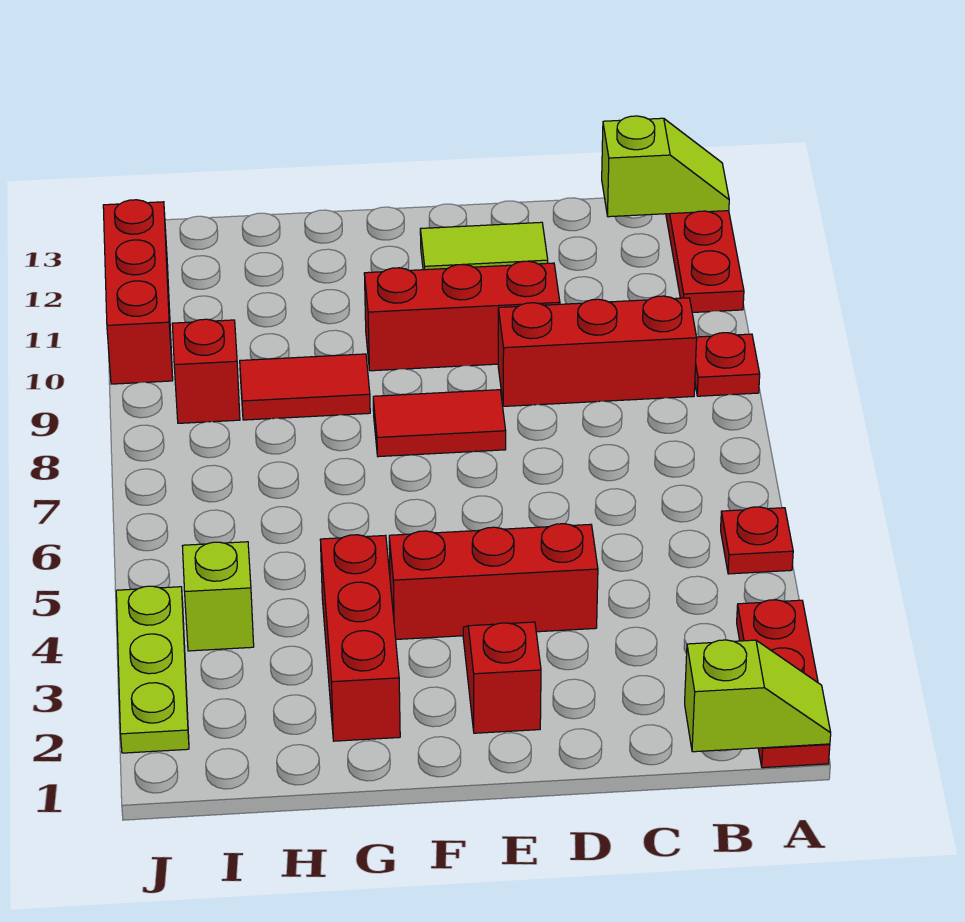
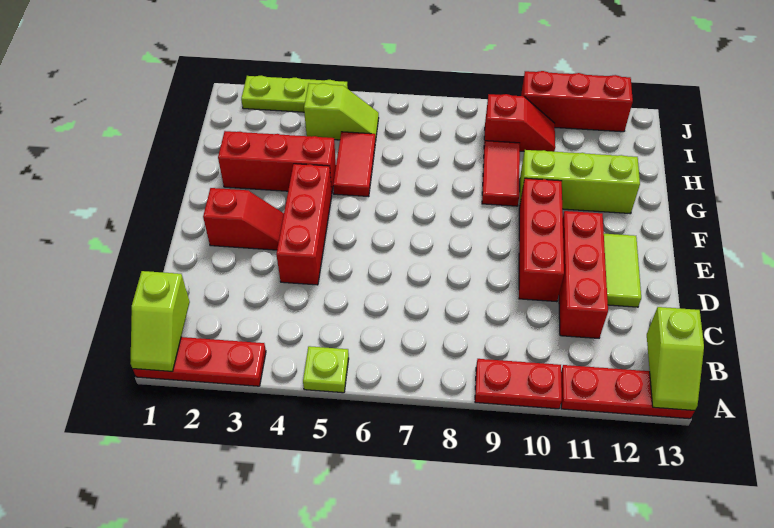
red plate A5 level 1 -> lime plate A5 level 1
red plate A9 level 1 -> red plate A9:A10 level 1
red brick B9:D9 level 1 -> red brick C11:E11 level 1
red tile E8:F8 level 1 -> red tile G5:H5 level 1
none -> lime brick G10:G12 level 1

